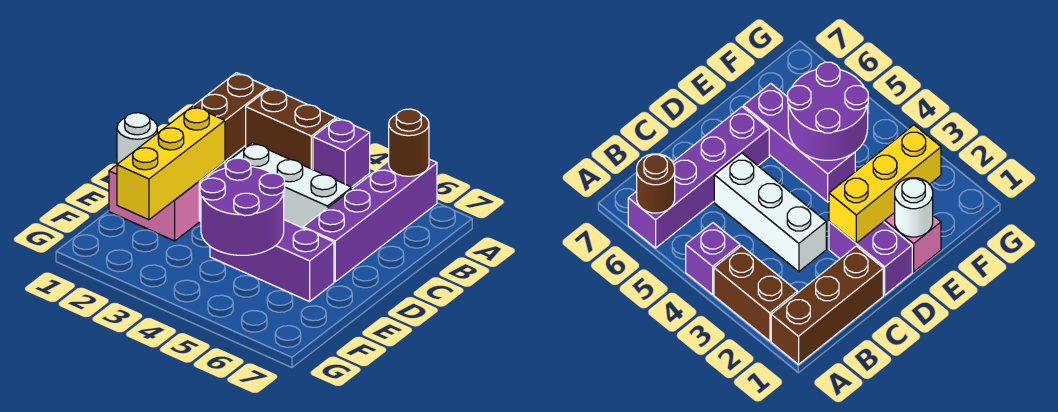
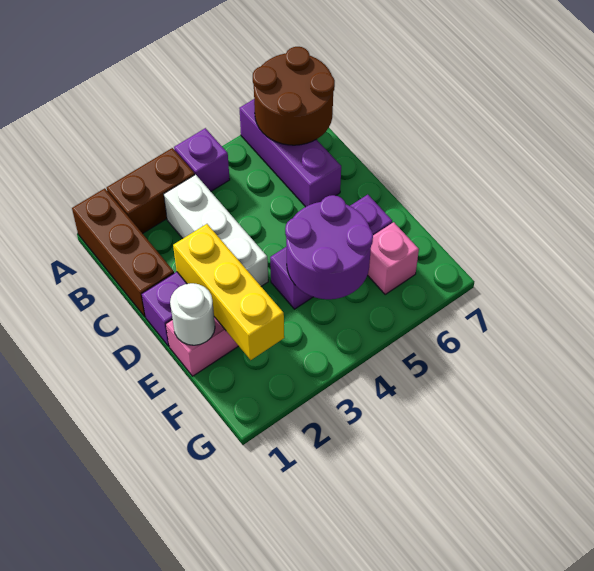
purple brick A6:D6 level 1 -> purple brick A6:C6 level 1
brown round brick A6 level 2 -> brown round brick A6:B7 level 2
white brick C3:C5 level 1 -> white brick B3:D3 level 1
none -> pink brick F6 level 1

